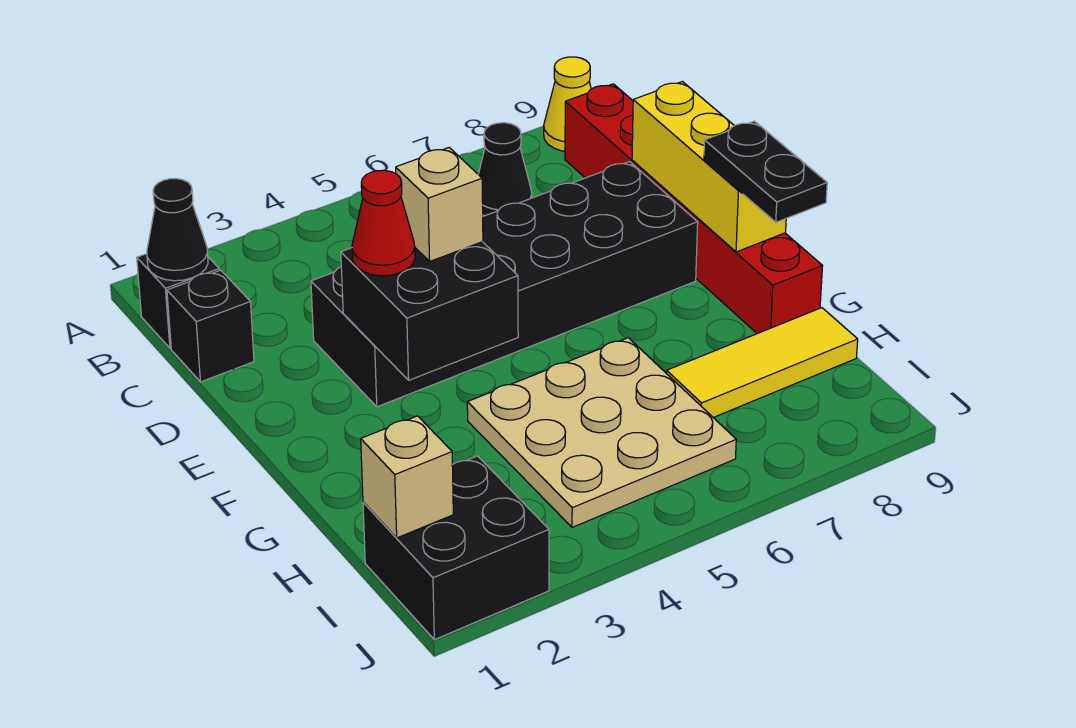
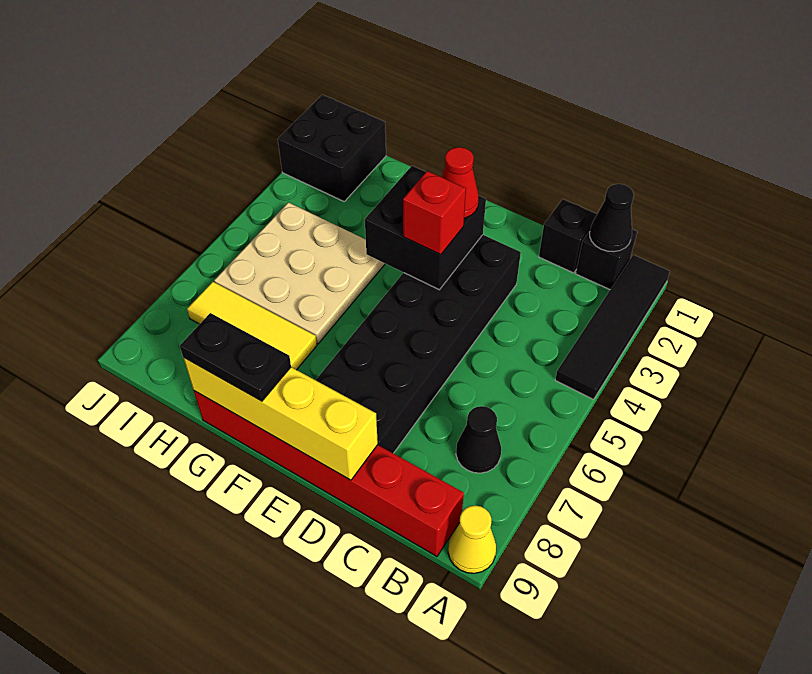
none -> black tile A1:A4 level 1
yellow brick D9:F9 level 2 -> yellow brick D9:G9 level 2
tan brick E4 level 3 -> red brick E4 level 3
yellow tile H7:H9 level 1 -> yellow tile G7:I7 level 1
tan brick I1 level 2 -> none

